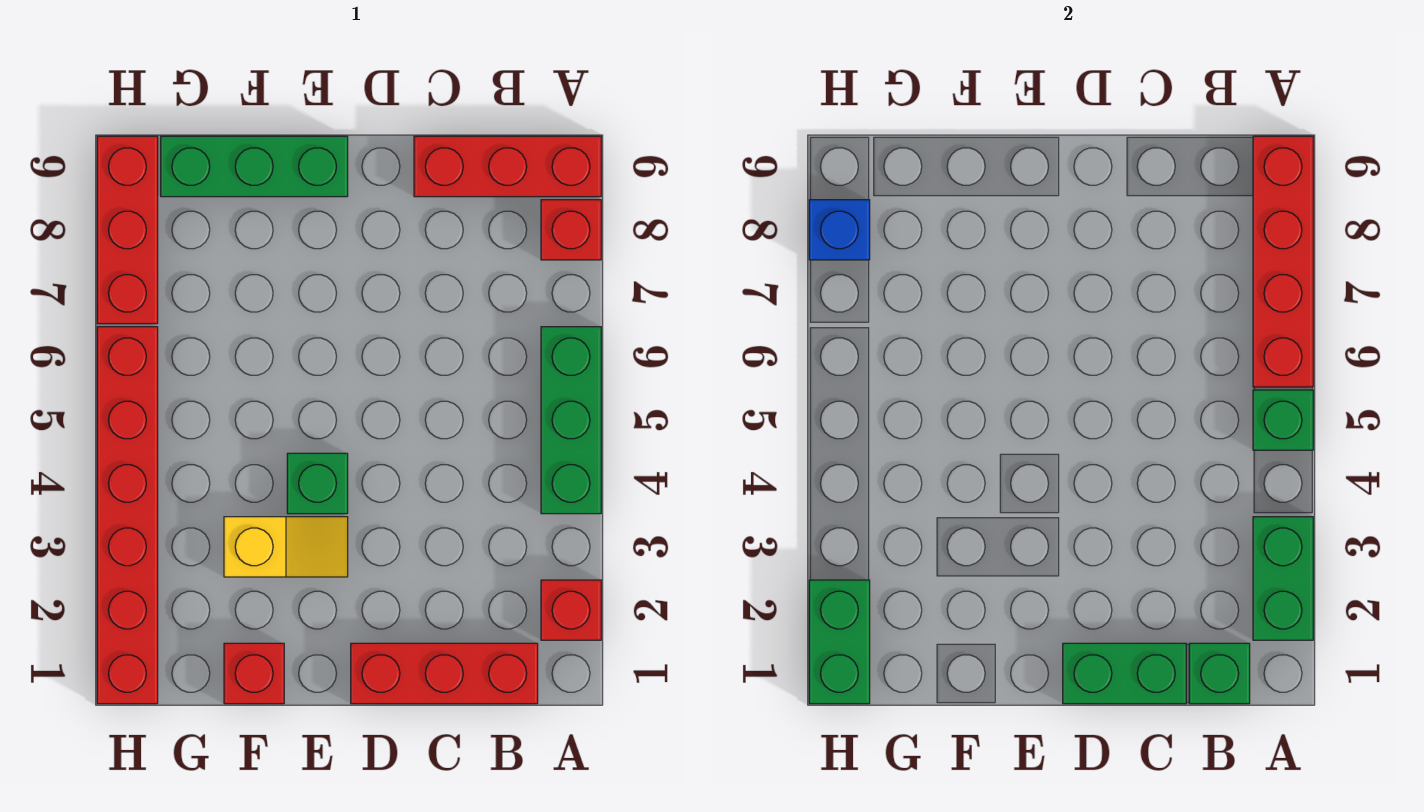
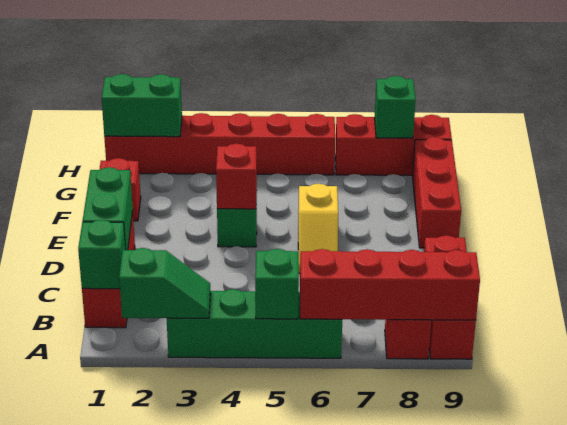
red brick A2 level 1 -> red brick E4 level 2
green brick A2:A3 level 2 -> green slope A2:A3 level 2 top 2
green brick A4:A6 level 1 -> green brick A3:A6 level 1
yellow slope E3:F3 level 1 top F -> yellow slope D6:E6 level 1 top E
green brick E9:G9 level 1 -> red brick E9:G9 level 1
blue brick H8 level 2 -> green brick H8 level 2

